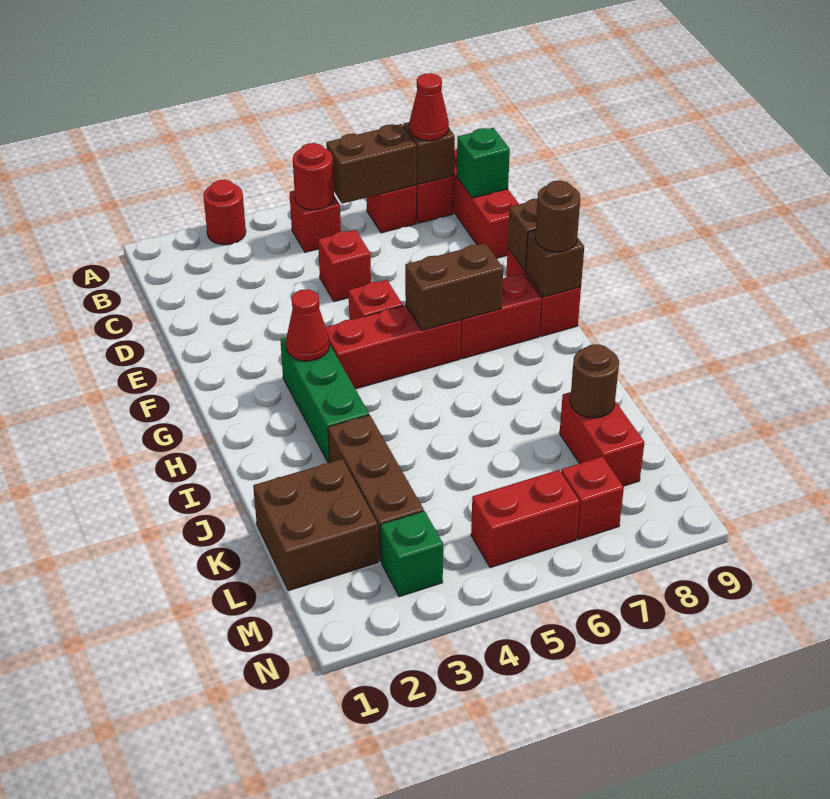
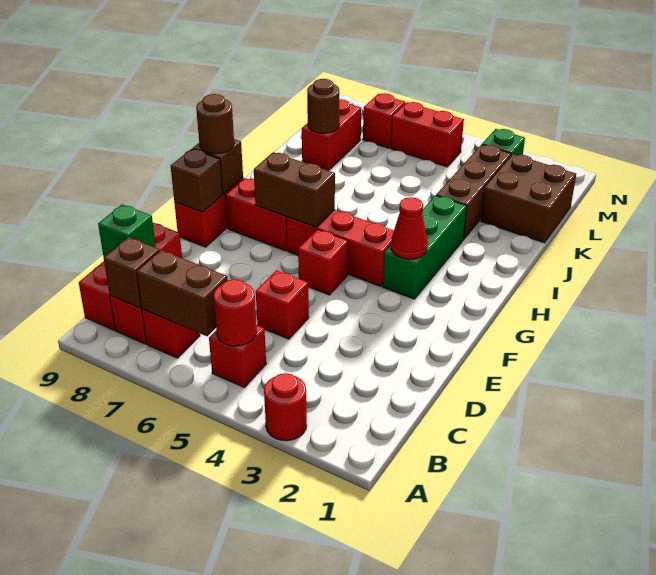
red cone B8 level 3 -> none

